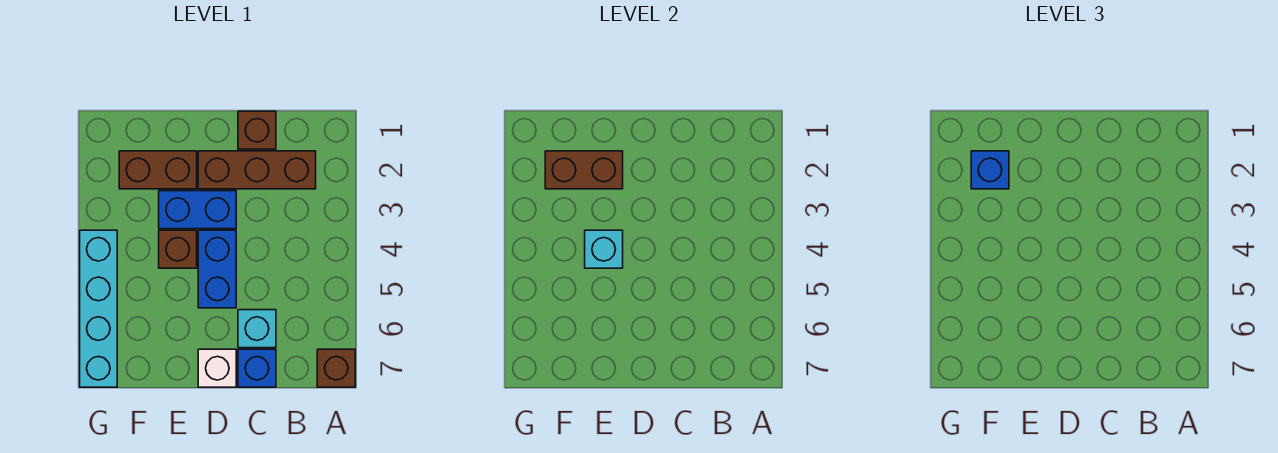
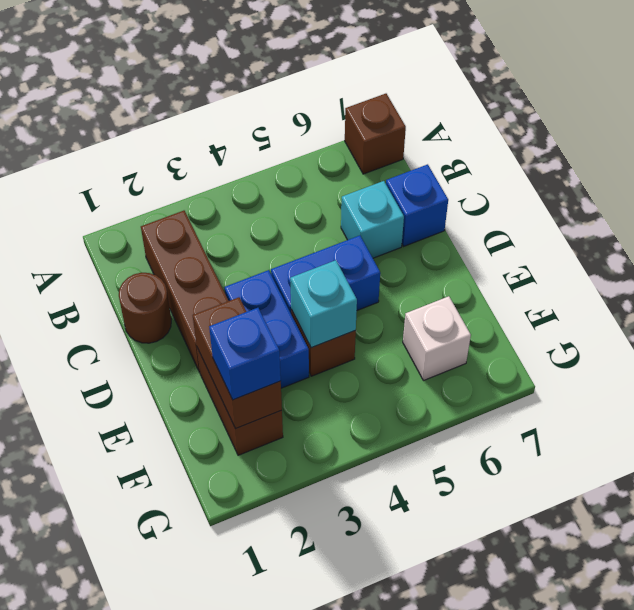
brown brick C1 level 1 -> brown round brick C1 level 1
white brick D7 level 1 -> white brick F6 level 1
cyan brick G4:G7 level 1 -> none

